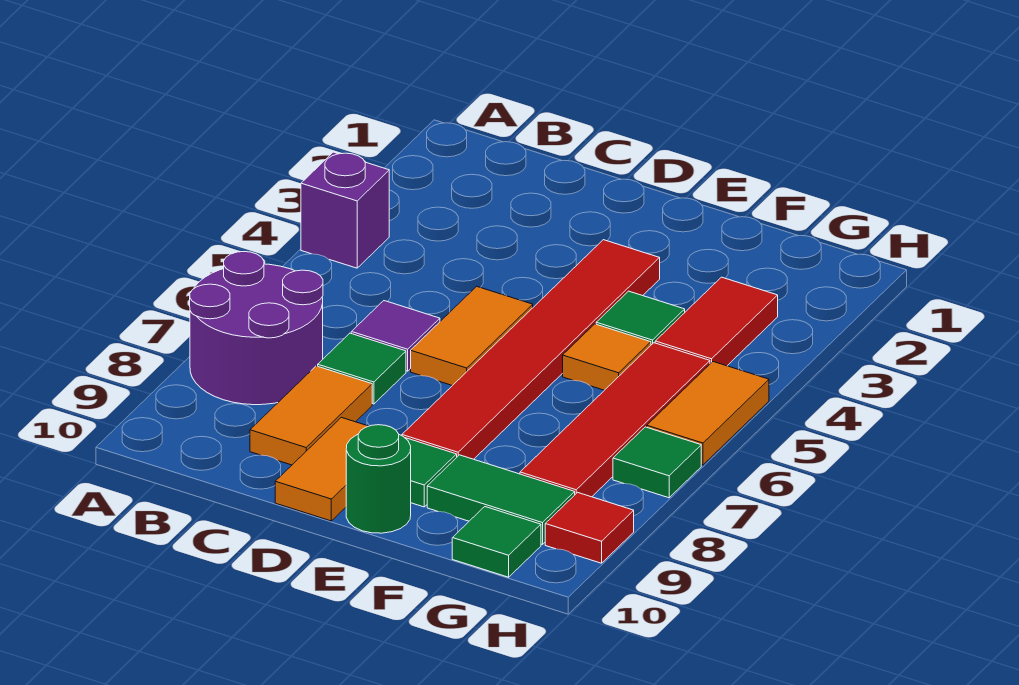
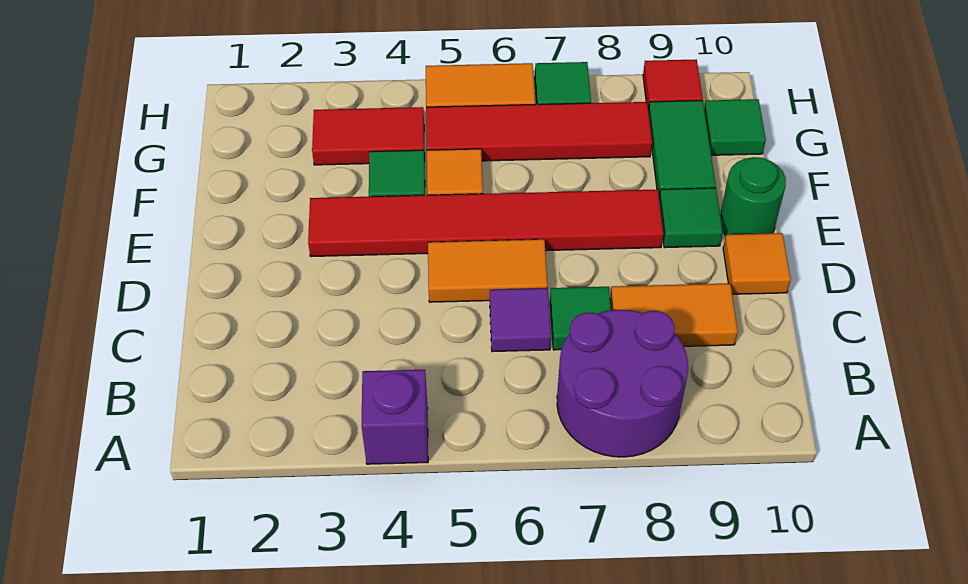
orange tile D9:D10 level 1 -> orange tile D10 level 1

